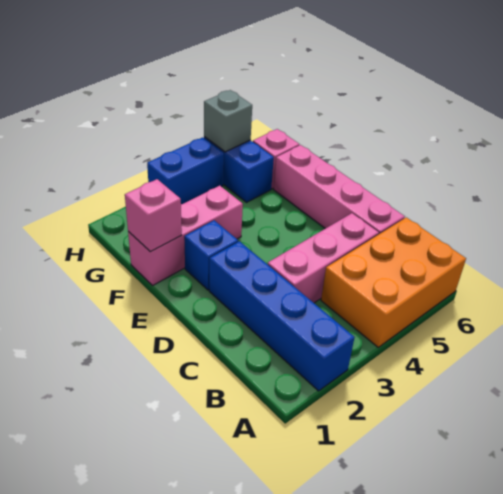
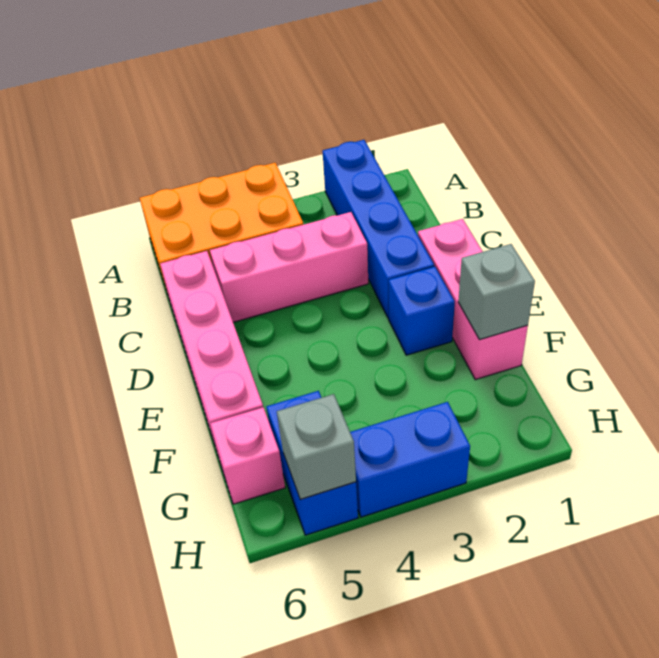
pink brick F1:F3 level 1 -> pink brick D1:F1 level 1
pink brick F1 level 2 -> grey brick F1 level 2

